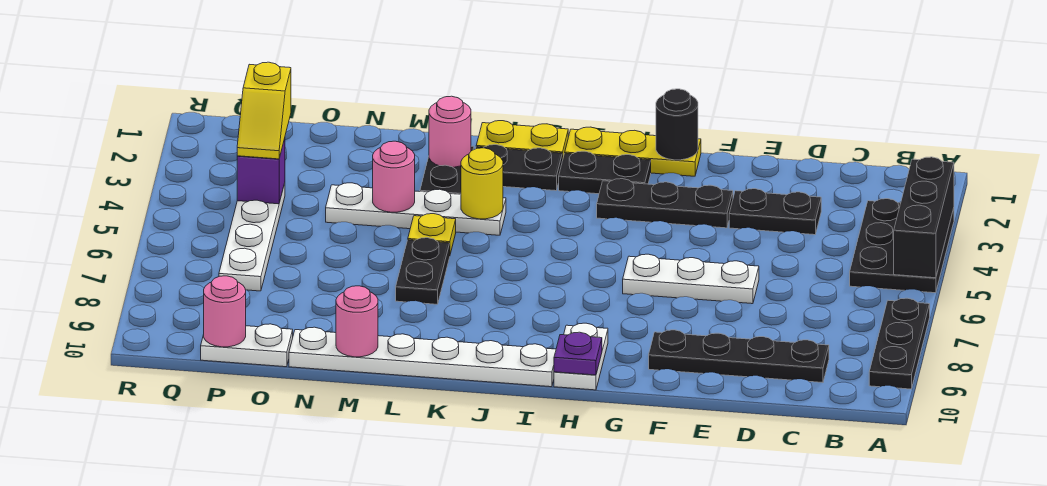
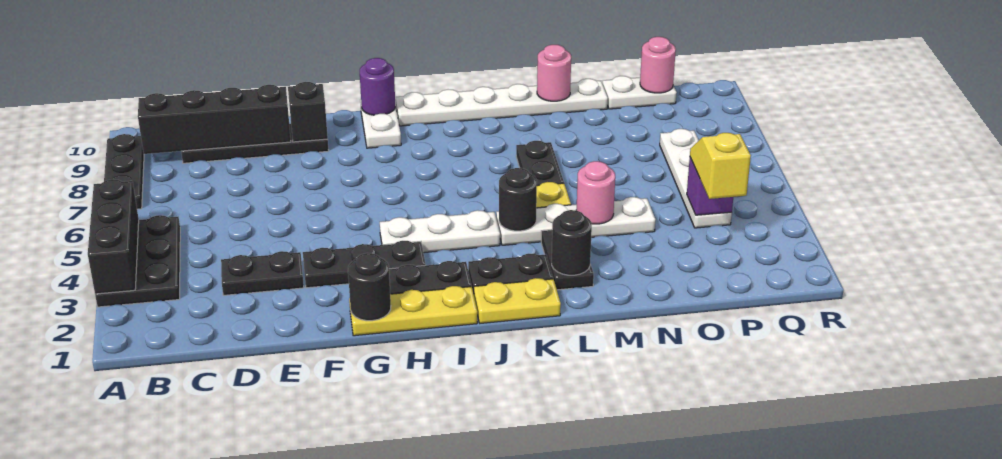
none -> black brick B9:E9 level 2
white plate E6:G6 level 1 -> white plate H4:J4 level 1
none -> black brick F9 level 2
purple plate H10 level 2 -> purple round brick H10 level 2
yellow round brick K4 level 2 -> black round brick K4 level 2
pink round brick L2 level 2 -> black round brick L2 level 2

